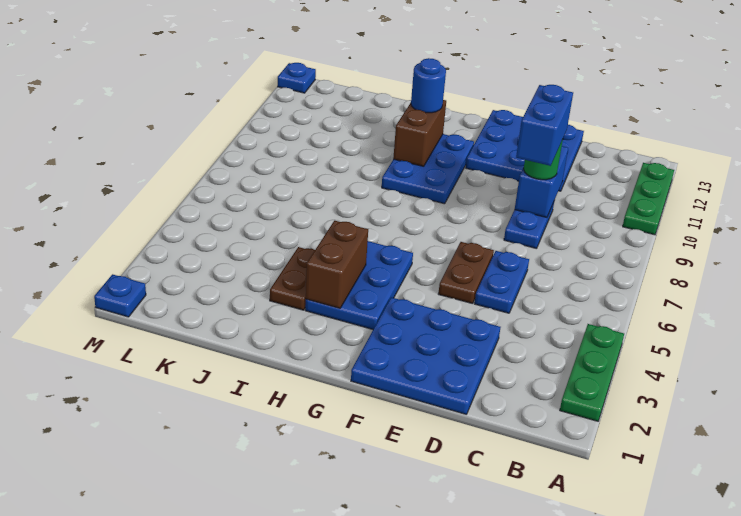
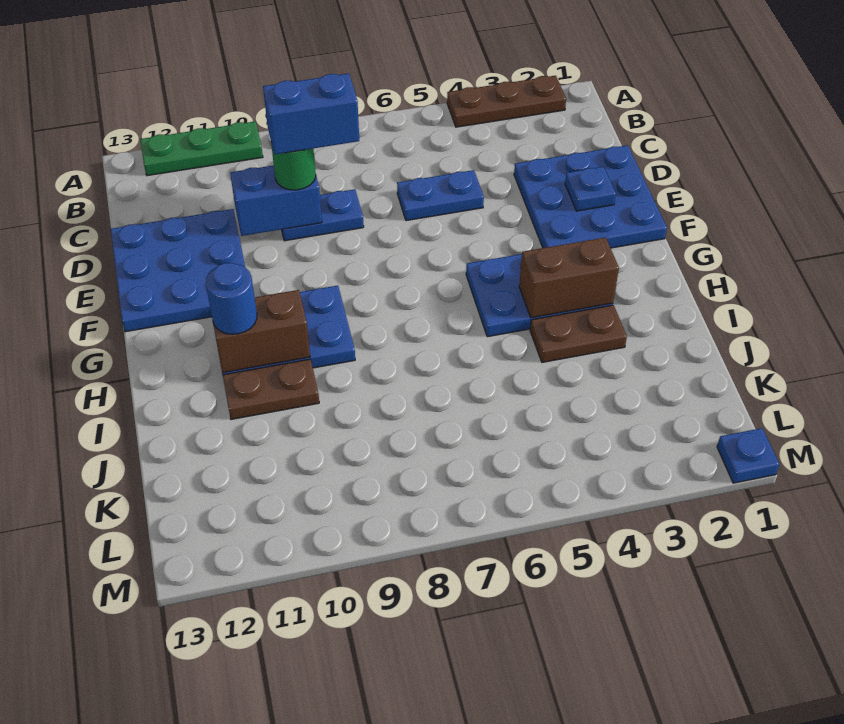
green plate A2:A4 level 1 -> brown plate A2:A4 level 1
brown plate E5:E6 level 1 -> brown plate I10:I11 level 1
blue plate M13 level 1 -> blue plate E2 level 2

